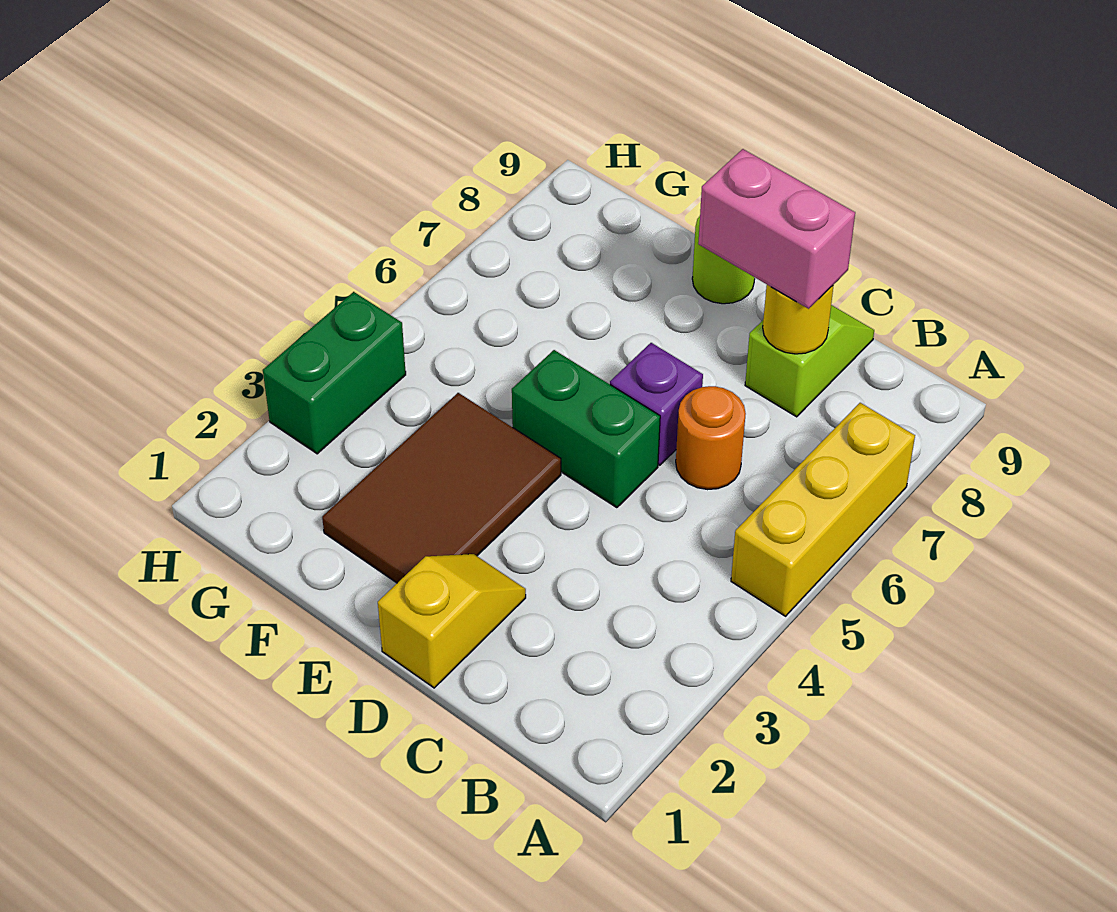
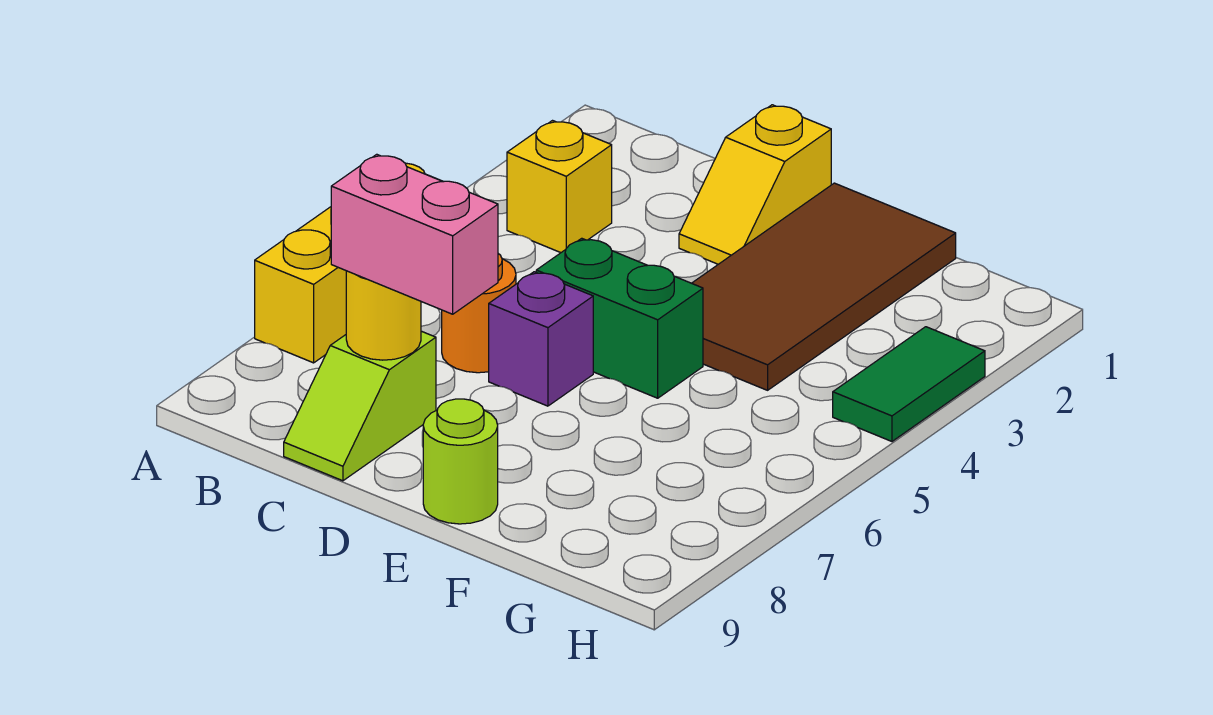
none -> yellow brick B3 level 1
brown tile E2:F4 level 1 -> brown tile E1:F4 level 1
green brick H3:H4 level 1 -> green tile H3:H4 level 1

